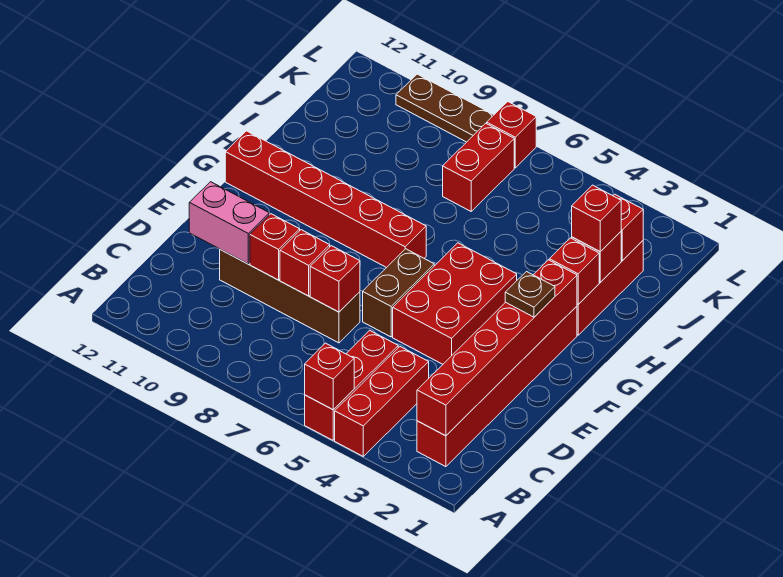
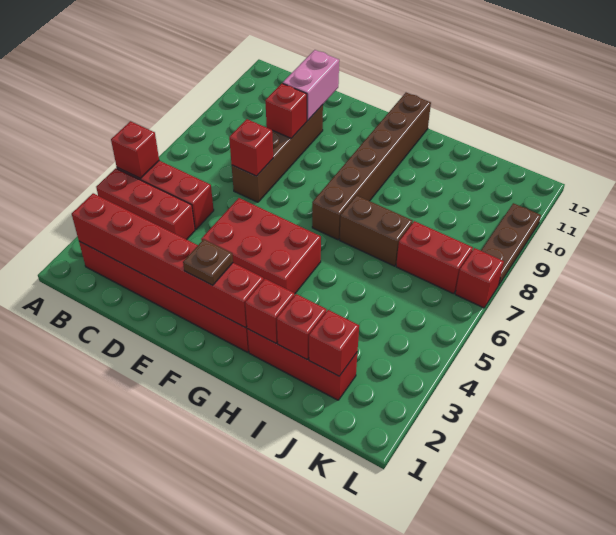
red brick D8 level 2 -> none
brown brick E6:F6 level 1 -> brown brick H7:I7 level 1
red brick G7:G12 level 1 -> brown brick G7:G12 level 1
red brick I2 level 3 -> none

